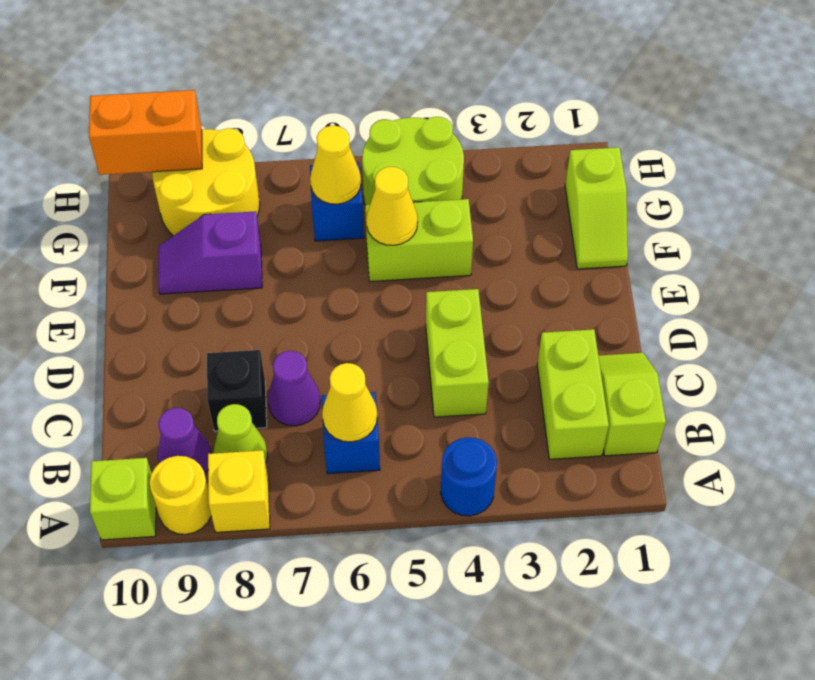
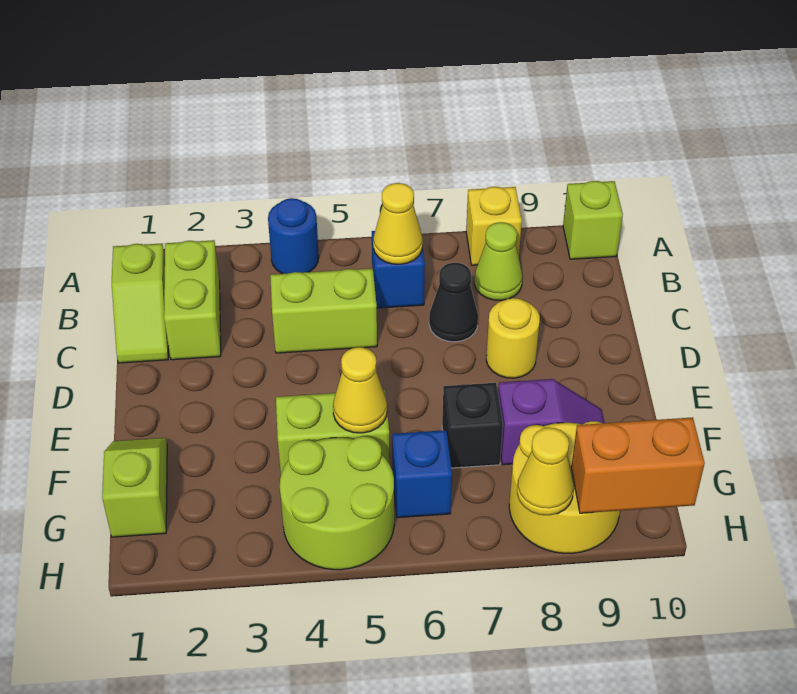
yellow round brick A9 level 1 -> yellow round brick D8 level 1
purple cone B9 level 1 -> none
lime brick C4:D4 level 1 -> lime brick C4:C5 level 1
purple cone C7 level 1 -> black cone C7 level 1
black brick C8 level 1 -> black brick F7 level 1
yellow cone G6 level 2 -> yellow cone H8 level 2

